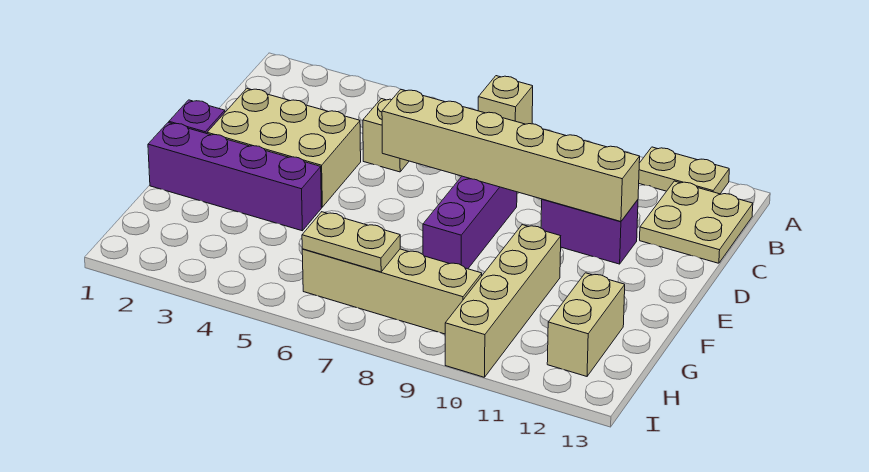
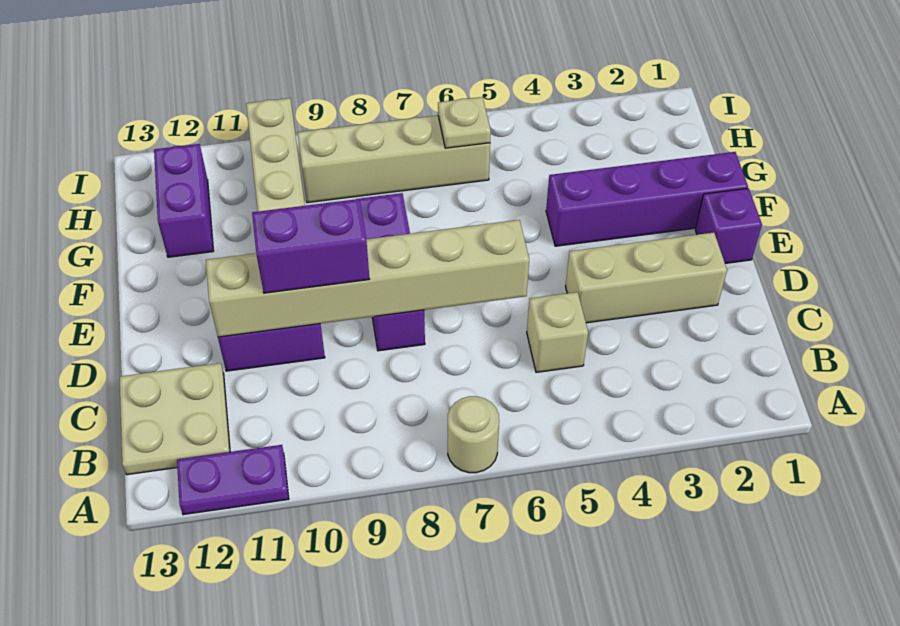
tan brick A7 level 1 -> tan round brick A7 level 1
tan plate A11:A12 level 1 -> purple plate A11:A12 level 1
tan brick D2:E4 level 1 -> tan brick D2:D4 level 1
none -> purple brick D9:D10 level 3
tan brick G12:H12 level 1 -> purple brick G12:H12 level 1
tan plate H6:H7 level 2 -> tan plate H6 level 2

